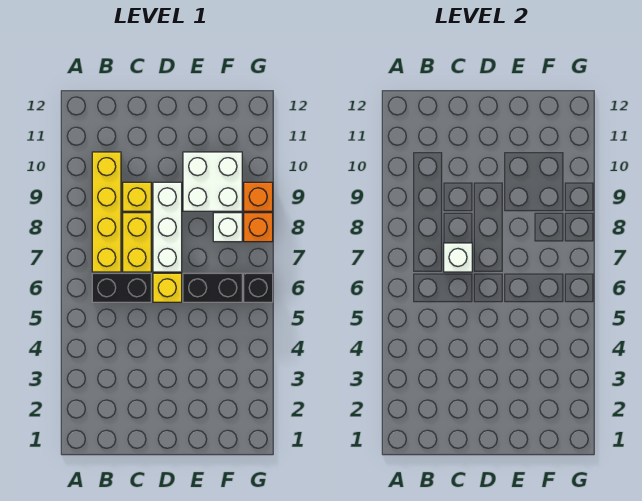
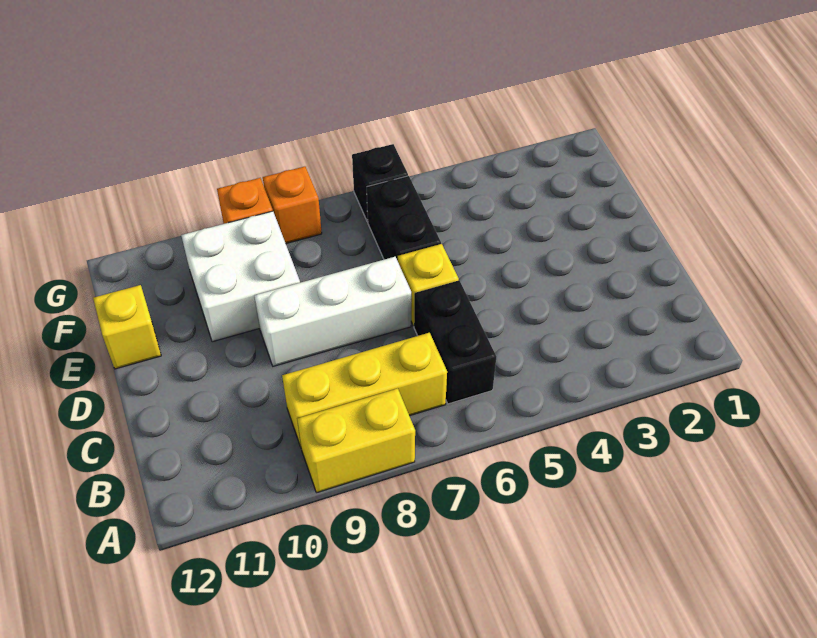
yellow brick B7:B10 level 1 -> yellow brick B7:B9 level 1
yellow brick C7:C8 level 1 -> yellow brick A8:A9 level 1
white brick C7 level 2 -> none
yellow brick C9 level 1 -> yellow brick E12 level 1
white brick F8 level 1 -> none

